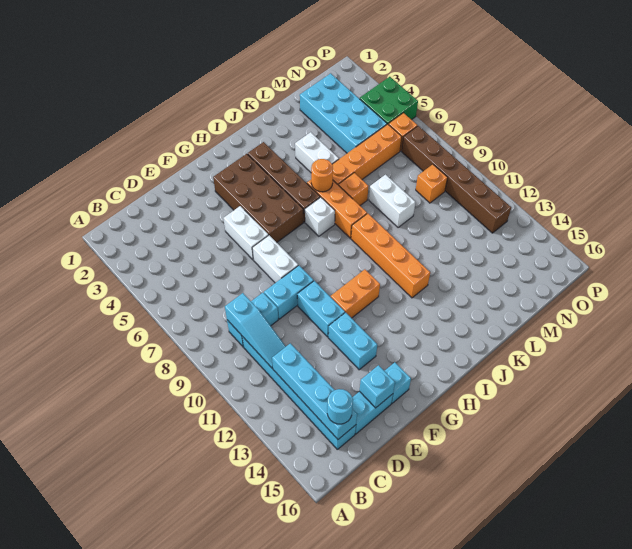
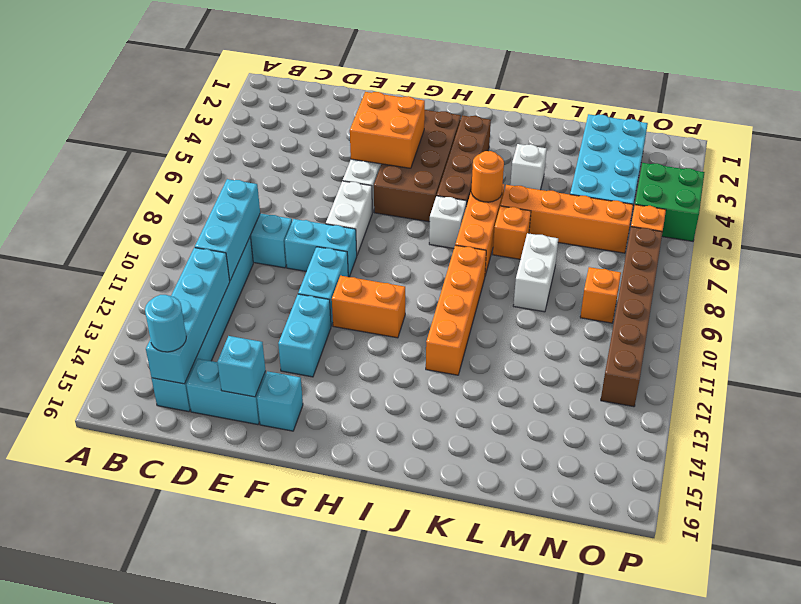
cyan slope C9:C11 level 2 top 9 -> cyan brick C9:C11 level 2
none -> orange brick F4:G5 level 2
white brick K4:K5 level 1 -> white brick K4 level 1

